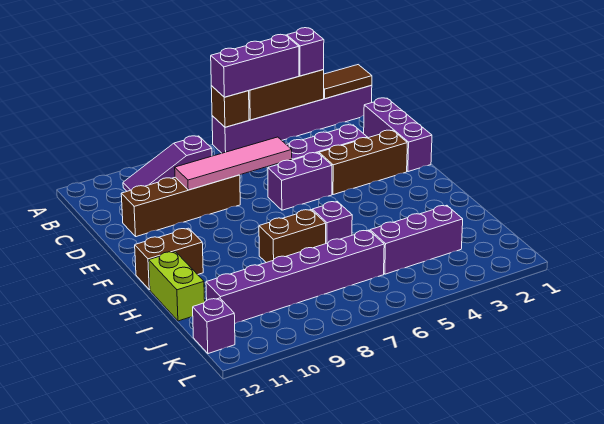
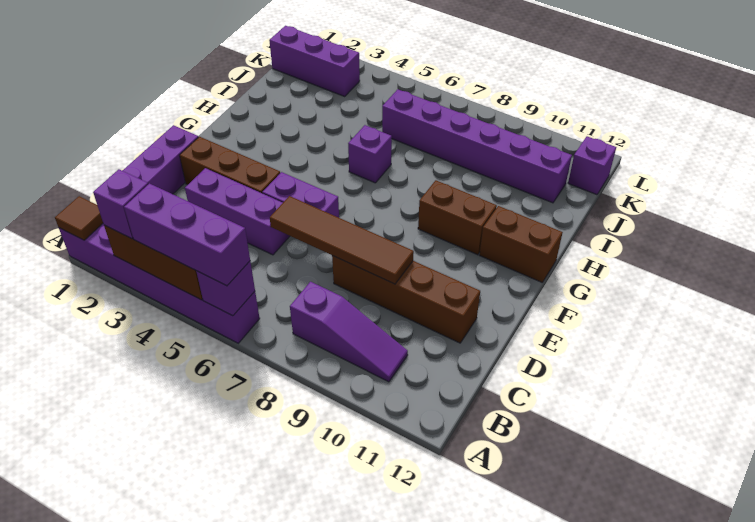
brown tile A1:A2 level 2 -> brown tile A1 level 2
brown brick A6 level 2 -> purple brick A6 level 2
pink tile D6:D9 level 2 -> brown tile D6:D9 level 2
brown brick H7:H8 level 1 -> brown brick G9:G10 level 1
lime brick H12:I12 level 1 -> none
purple brick J3:J5 level 1 -> purple brick K1:K3 level 1

